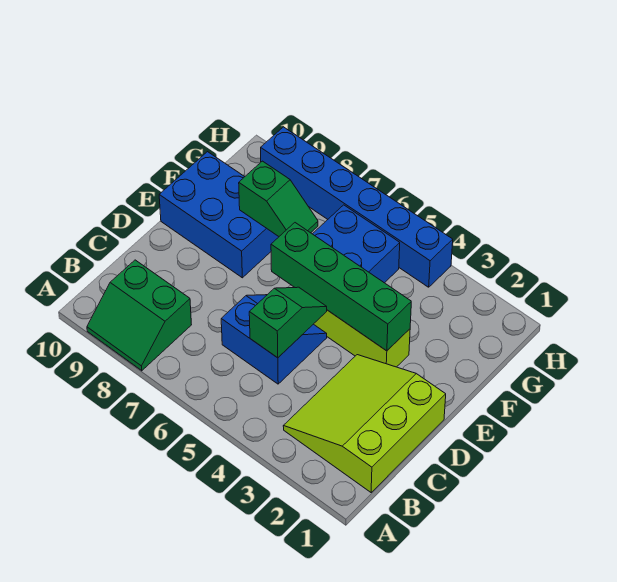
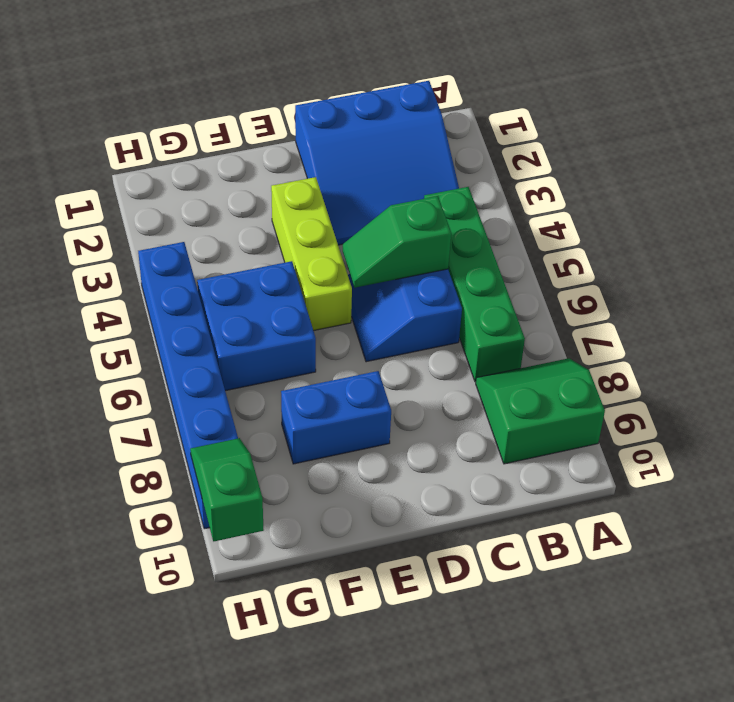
green slope A8:B9 level 1 top B -> green slope A8:B9 level 1 top 9
lime slope B1:D3 level 1 top 1 -> blue slope B1:D3 level 1 top 1
green brick E3:E6 level 2 -> green brick B4:B7 level 1
blue brick E8:F10 level 1 -> blue brick E8:F8 level 1
green slope F7:F8 level 2 top 8 -> green slope H9:H10 level 2 top 10

